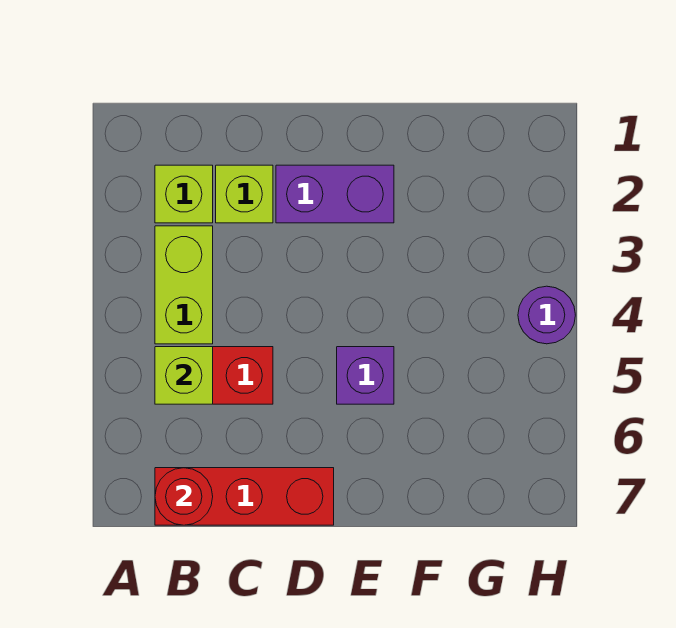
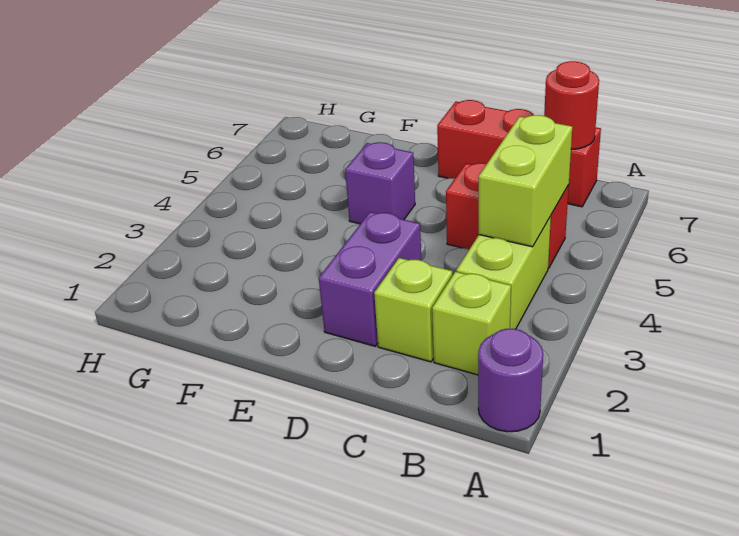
lime brick B5 level 2 -> lime brick B4:B5 level 2
purple brick D2:E2 level 1 -> purple brick D2:D3 level 1
purple round brick H4 level 1 -> purple round brick A1 level 1

